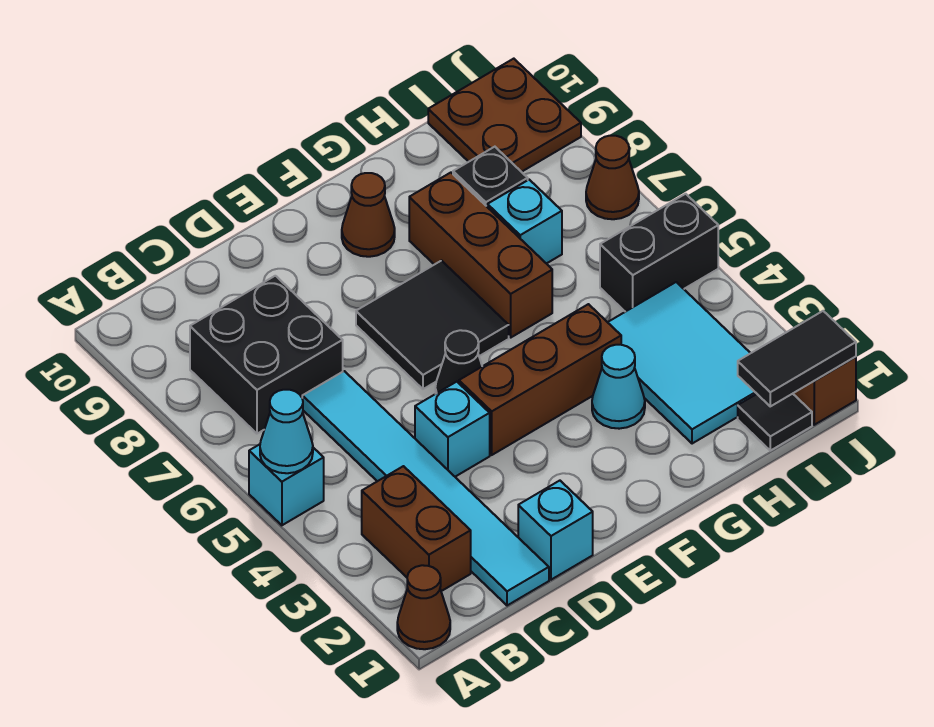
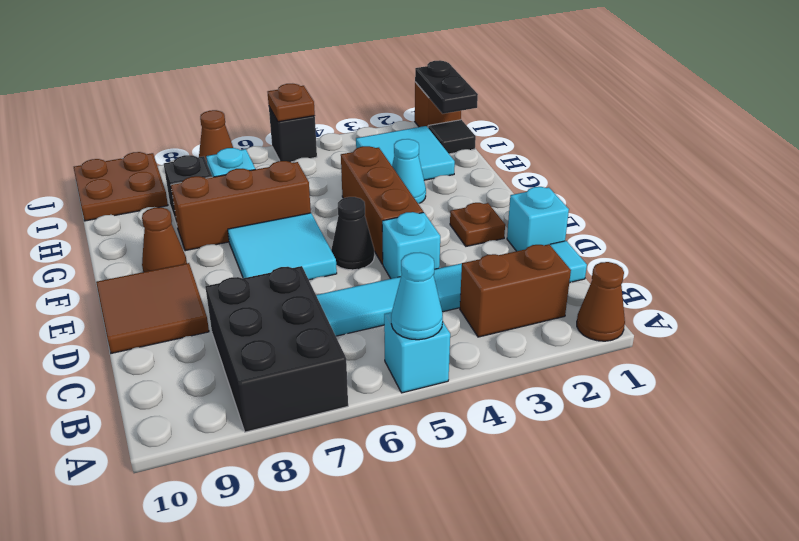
black brick B7:C8 level 1 -> black brick A7:C8 level 1
none -> brown tile D9:E10 level 1
none -> brown plate E2 level 1
black tile E6:F7 level 1 -> cyan tile E6:F7 level 1
cyan tile H2:I4 level 1 -> cyan tile H2:I3 level 1
black tile I1:J1 level 2 -> black plate I1:J1 level 2
black brick I5:J5 level 1 -> black brick J5 level 1
none -> brown plate J5 level 2

